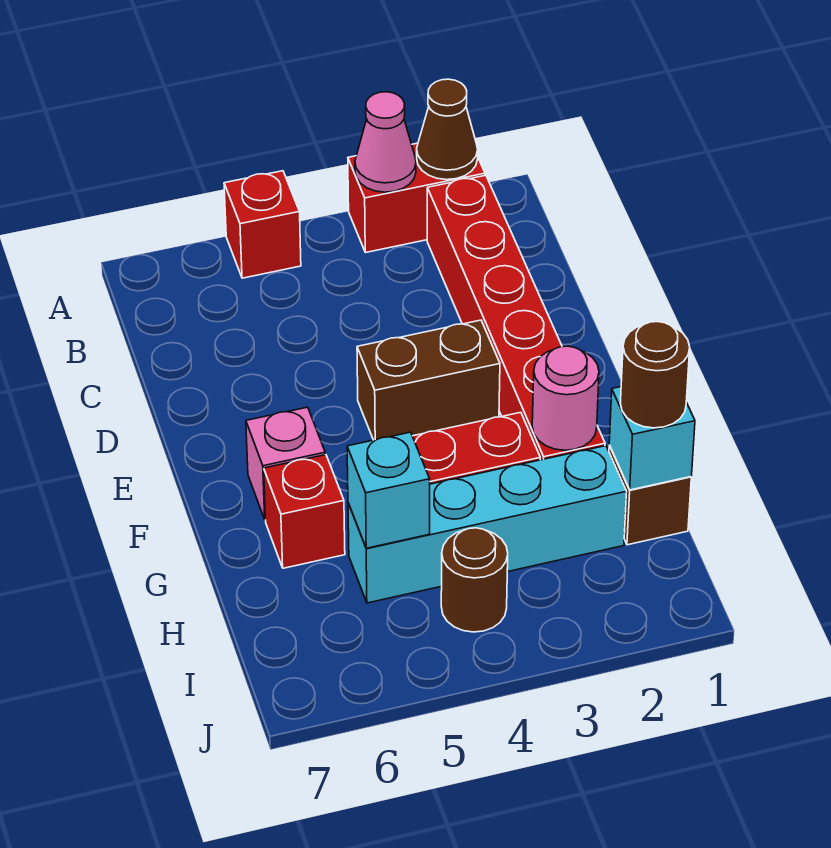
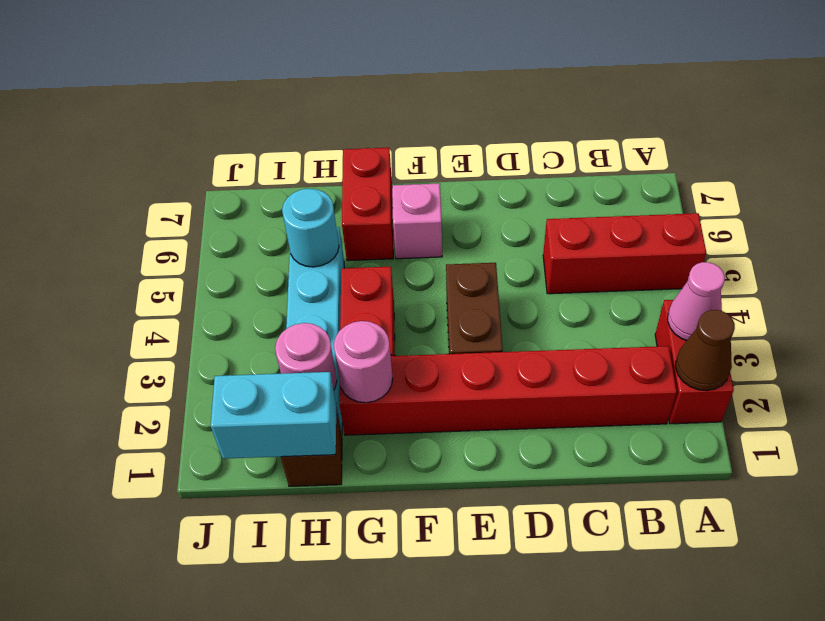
red brick A5 level 1 -> red brick A5:C5 level 1
red brick G6 level 1 -> red brick G6:G7 level 1
cyan brick H1 level 2 -> cyan brick H1:I1 level 2
brown round brick H1 level 3 -> none
none -> pink round brick H2 level 2
cyan brick H5 level 2 -> cyan round brick H5 level 2
brown round brick I4 level 1 -> none

